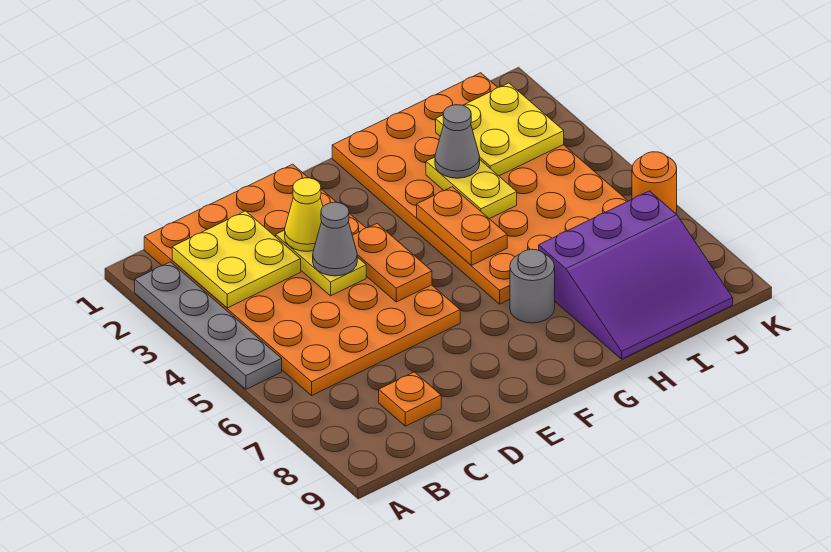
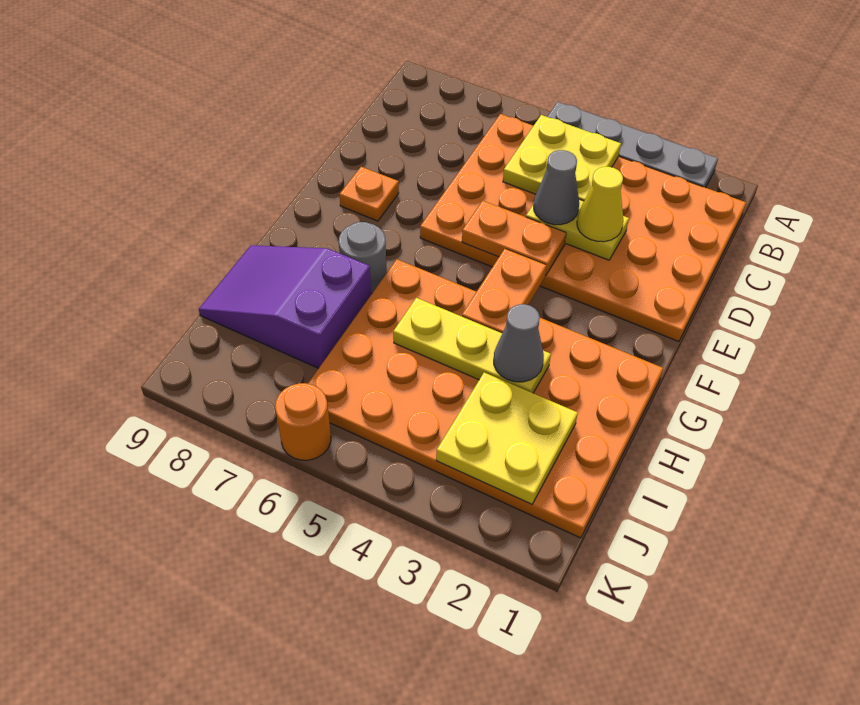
yellow plate B2:C3 level 2 -> yellow plate B4:C5 level 2
orange plate C8 level 1 -> orange plate E8 level 1
orange plate G4:G5 level 2 -> orange plate F4:G4 level 2
yellow plate H3:H4 level 2 -> yellow plate H3:H5 level 2
purple slope H7:J9 level 1 top 7 -> purple slope H7:I9 level 1 top 7

